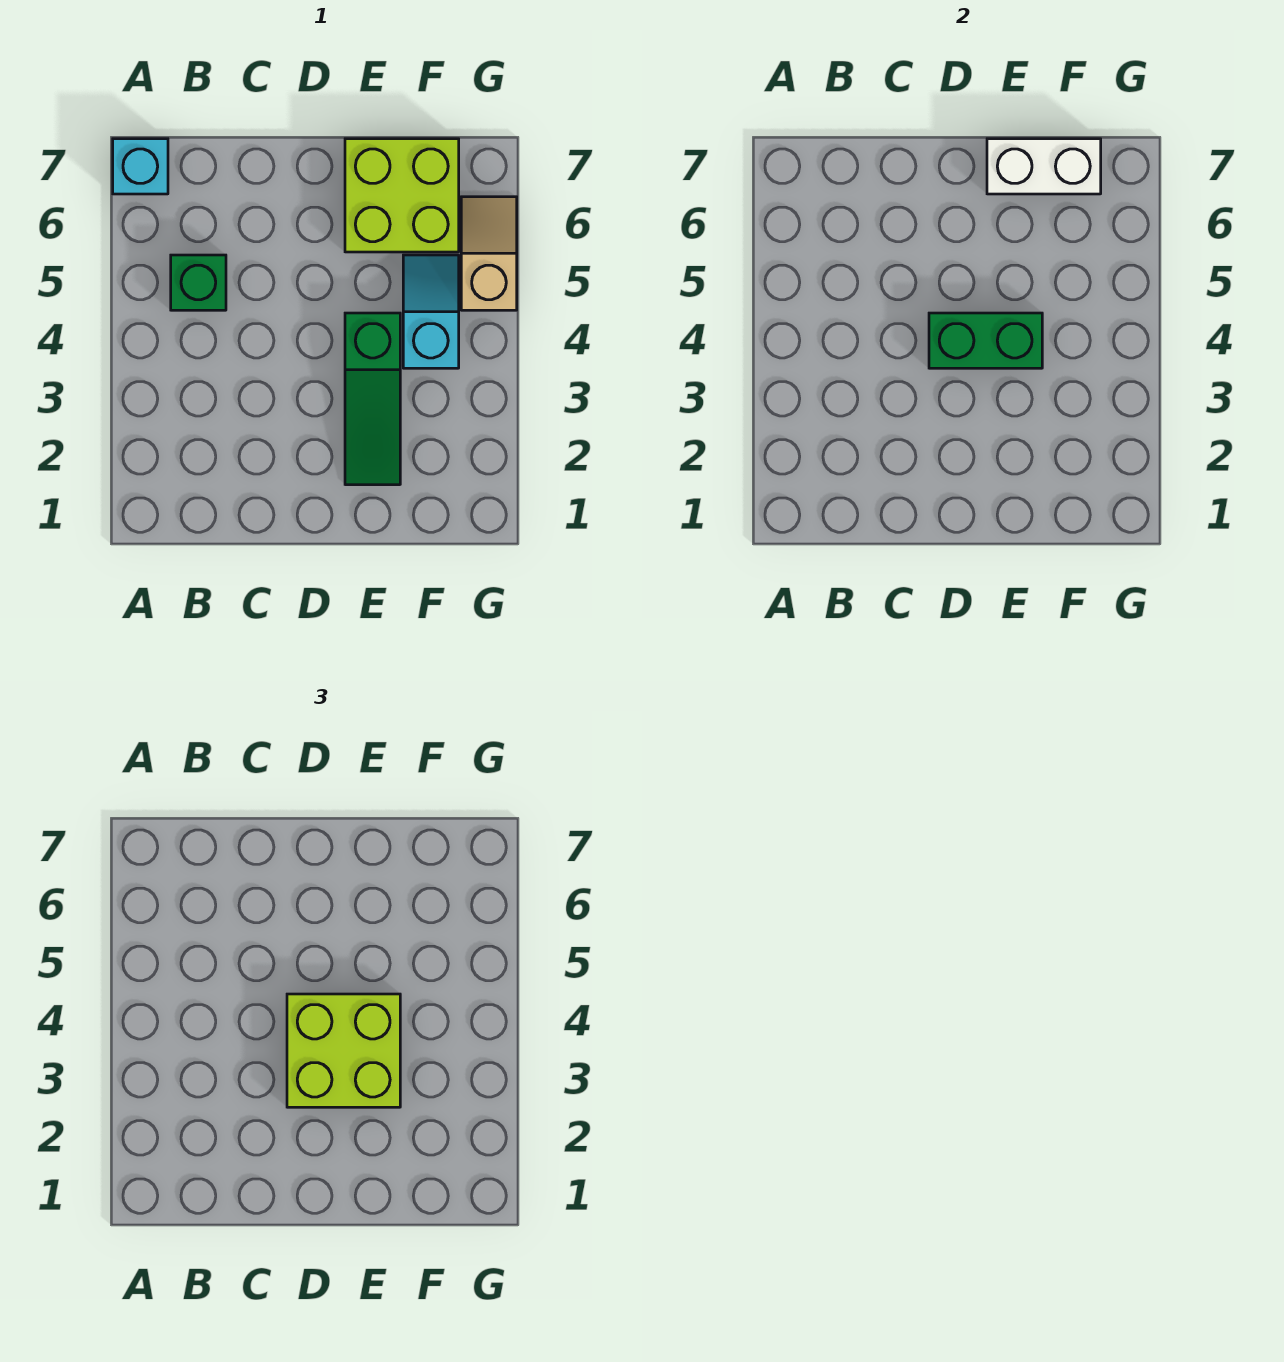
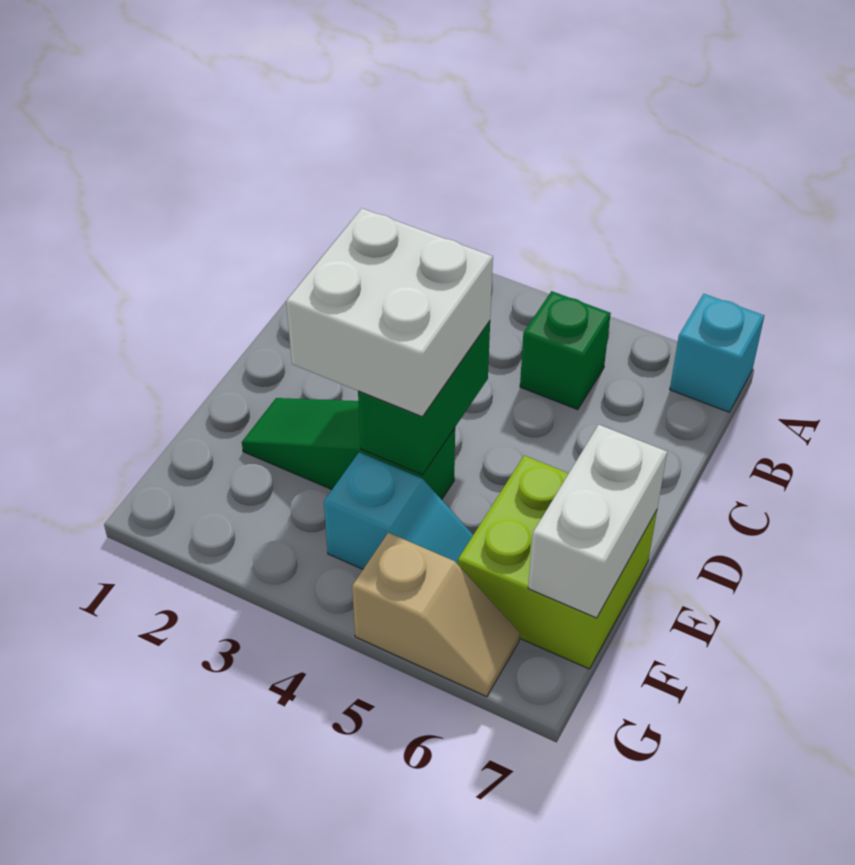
lime brick D3:E4 level 3 -> white brick D3:E4 level 3

